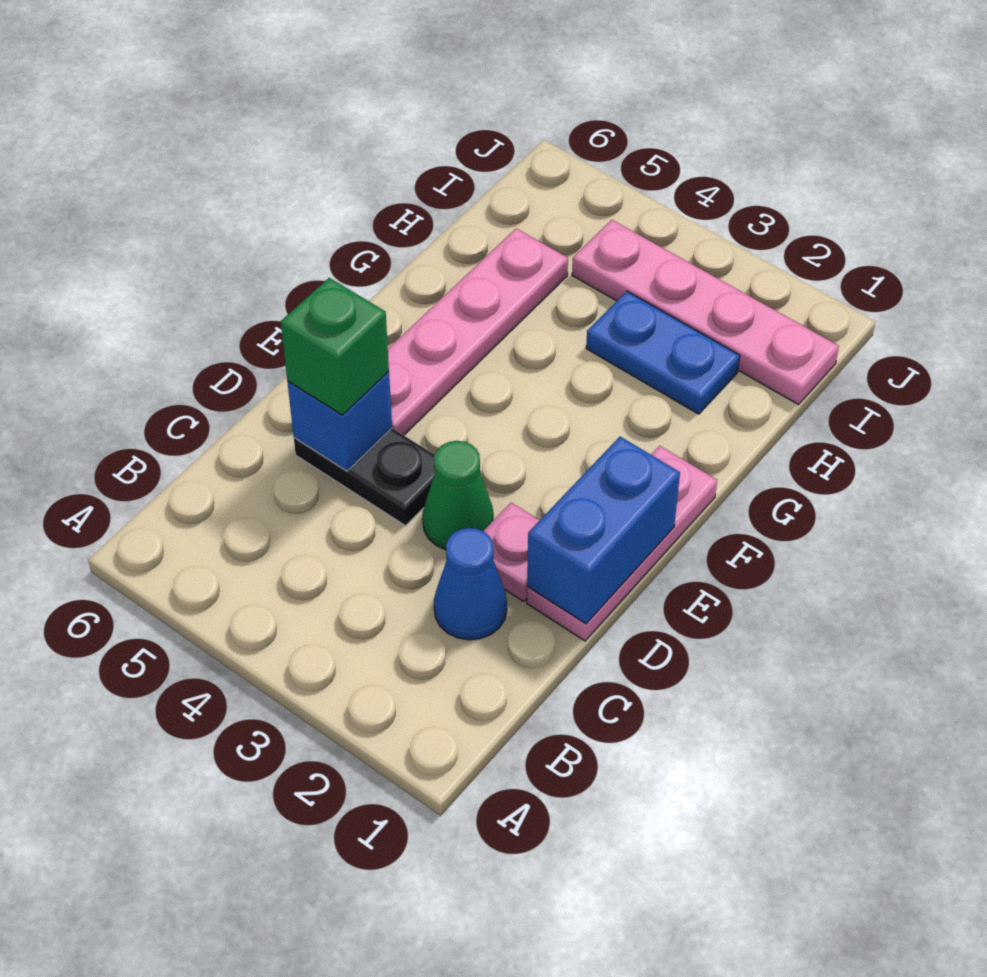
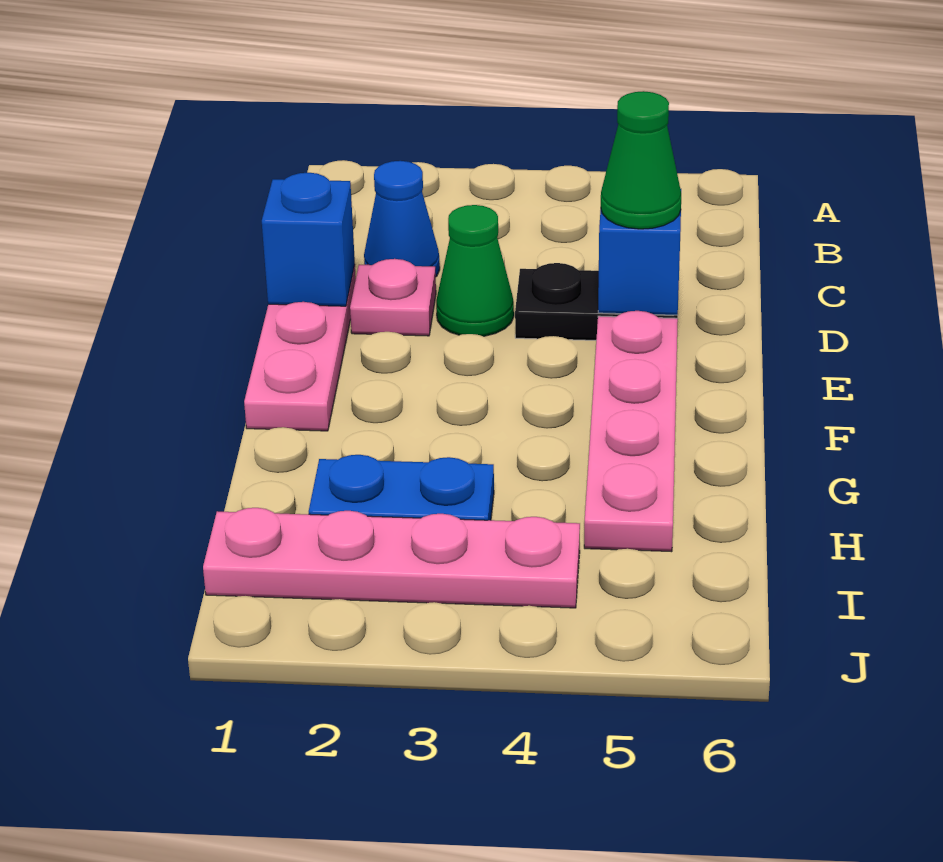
blue brick D1:E1 level 2 -> blue brick D1 level 2
green brick D5 level 3 -> green cone D5 level 3

